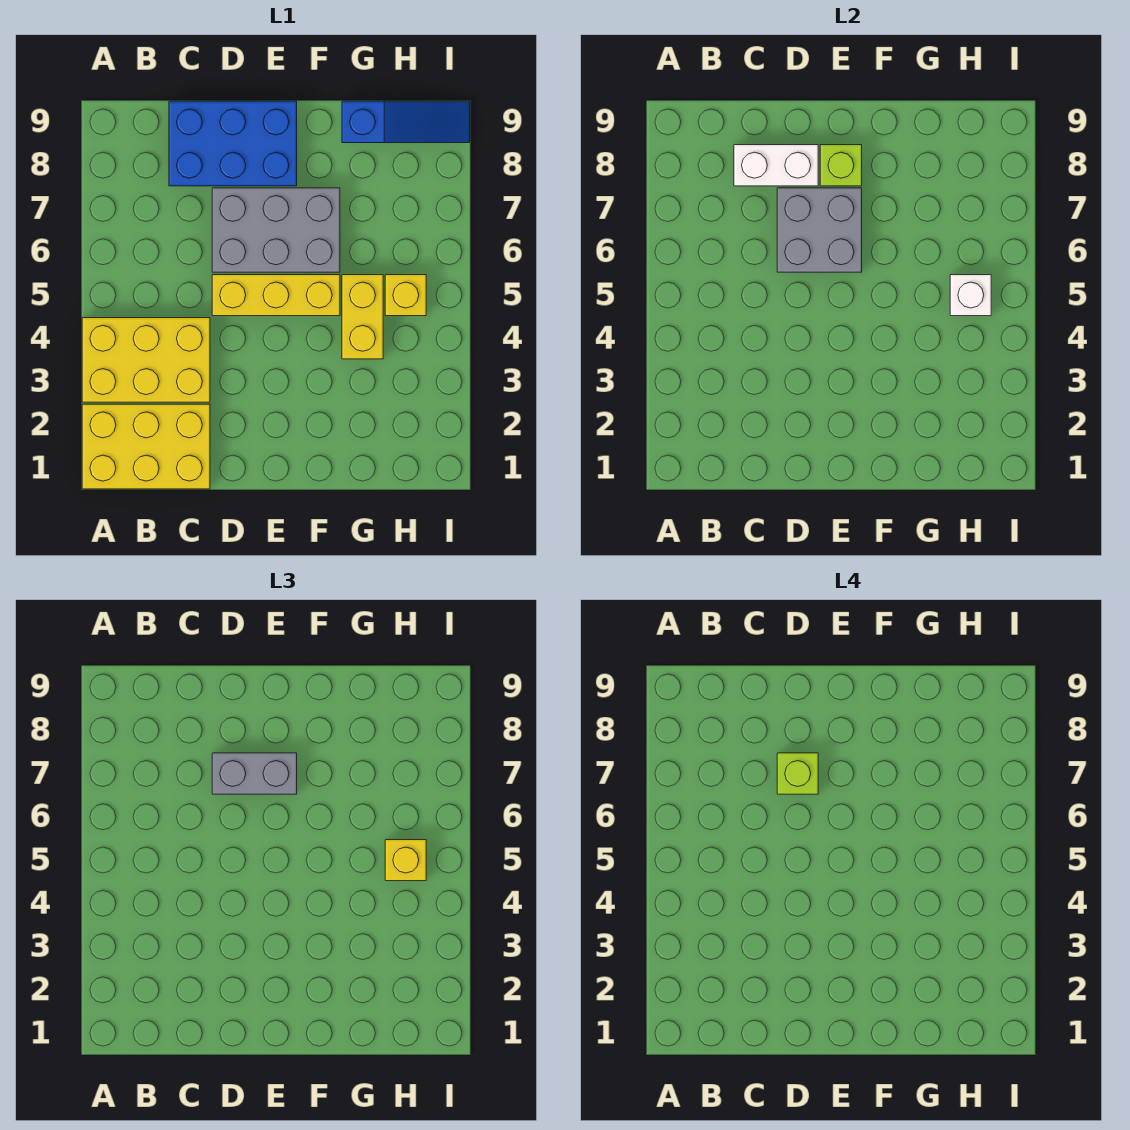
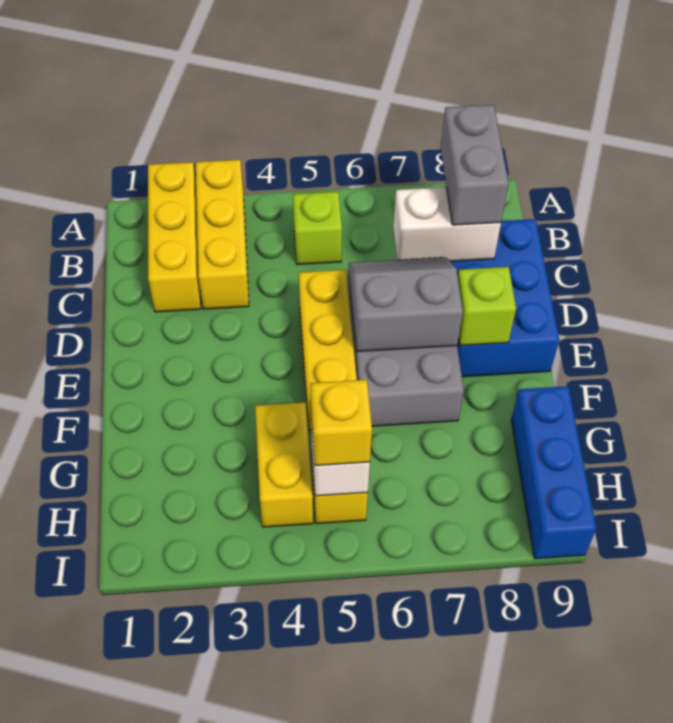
yellow brick A1:C2 level 1 -> yellow brick A2:C2 level 1
yellow brick A3:C4 level 1 -> yellow brick A3:C3 level 1
white brick C8:D8 level 2 -> white brick C7:C8 level 2
grey brick D6:E7 level 2 -> grey slope D6:E7 level 2 top E
grey brick D7:E7 level 3 -> grey brick B8:C8 level 3
lime brick D7 level 4 -> lime brick B5 level 1
yellow brick G4:G5 level 1 -> yellow brick G4:H4 level 1
blue slope G9:I9 level 1 top G -> blue brick G9:I9 level 1

